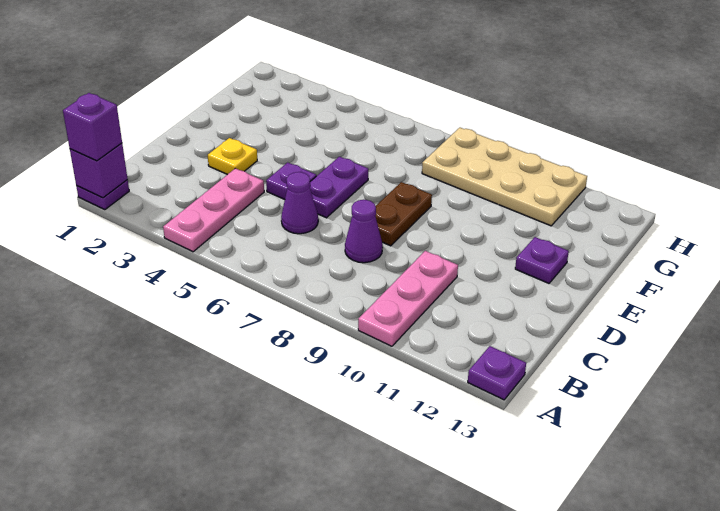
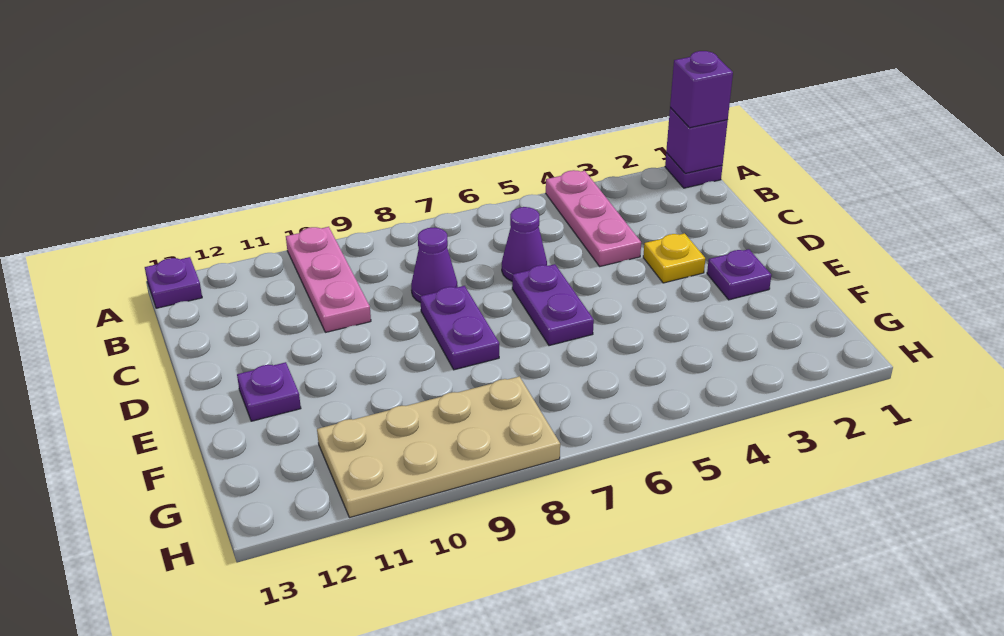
purple plate D5 level 1 -> purple plate E2 level 1
brown plate D8:E8 level 1 -> purple plate D8:E8 level 1

